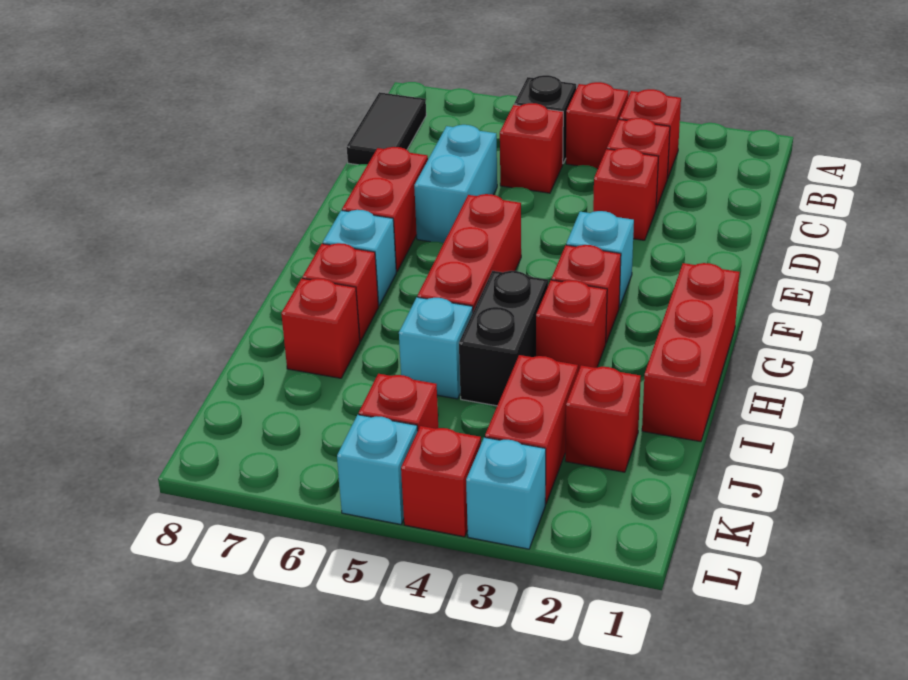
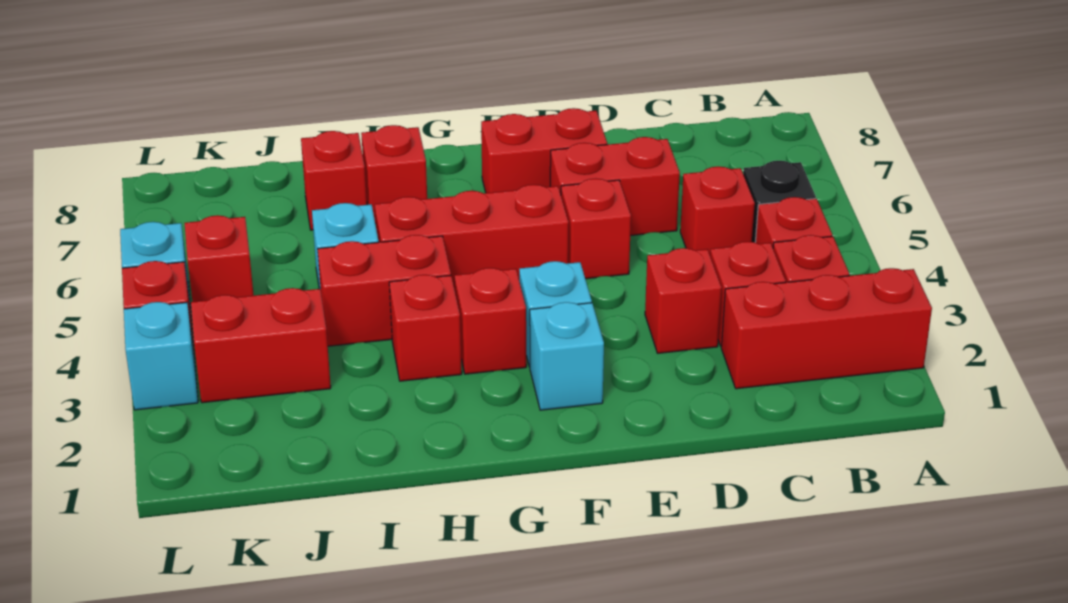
black tile B8:C8 level 1 -> none
cyan brick D6:E6 level 1 -> red brick D6:E6 level 1
red brick G1:I1 level 1 -> red brick A2:C2 level 1
cyan brick G7 level 1 -> cyan brick F2 level 1
black brick H4:I4 level 1 -> red brick H4:I4 level 1
red brick J2 level 1 -> red brick E5 level 1

